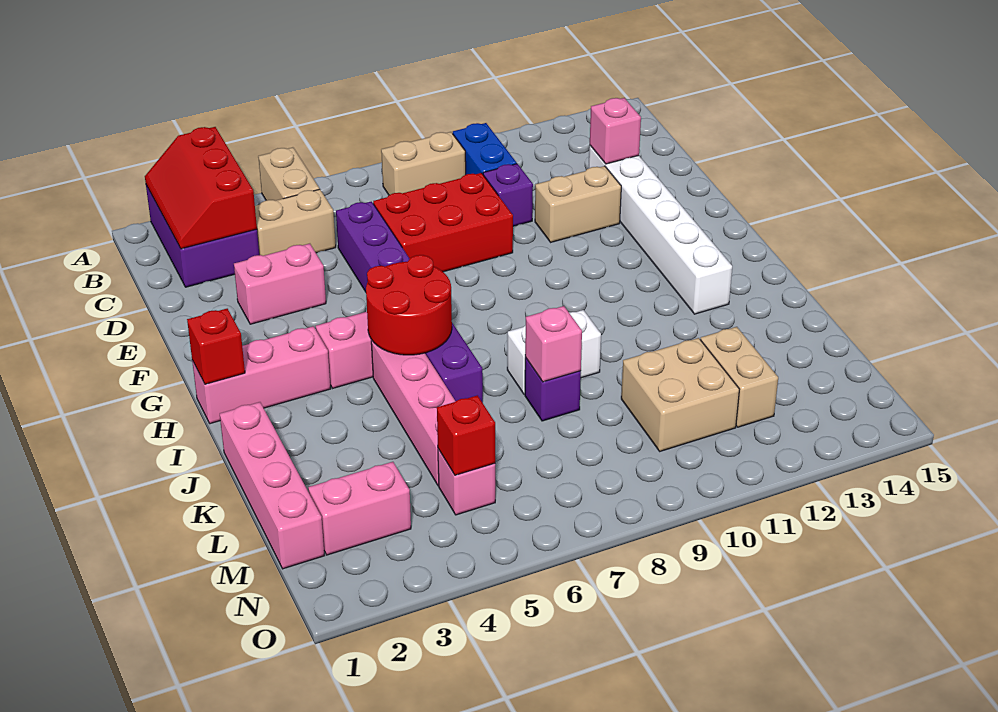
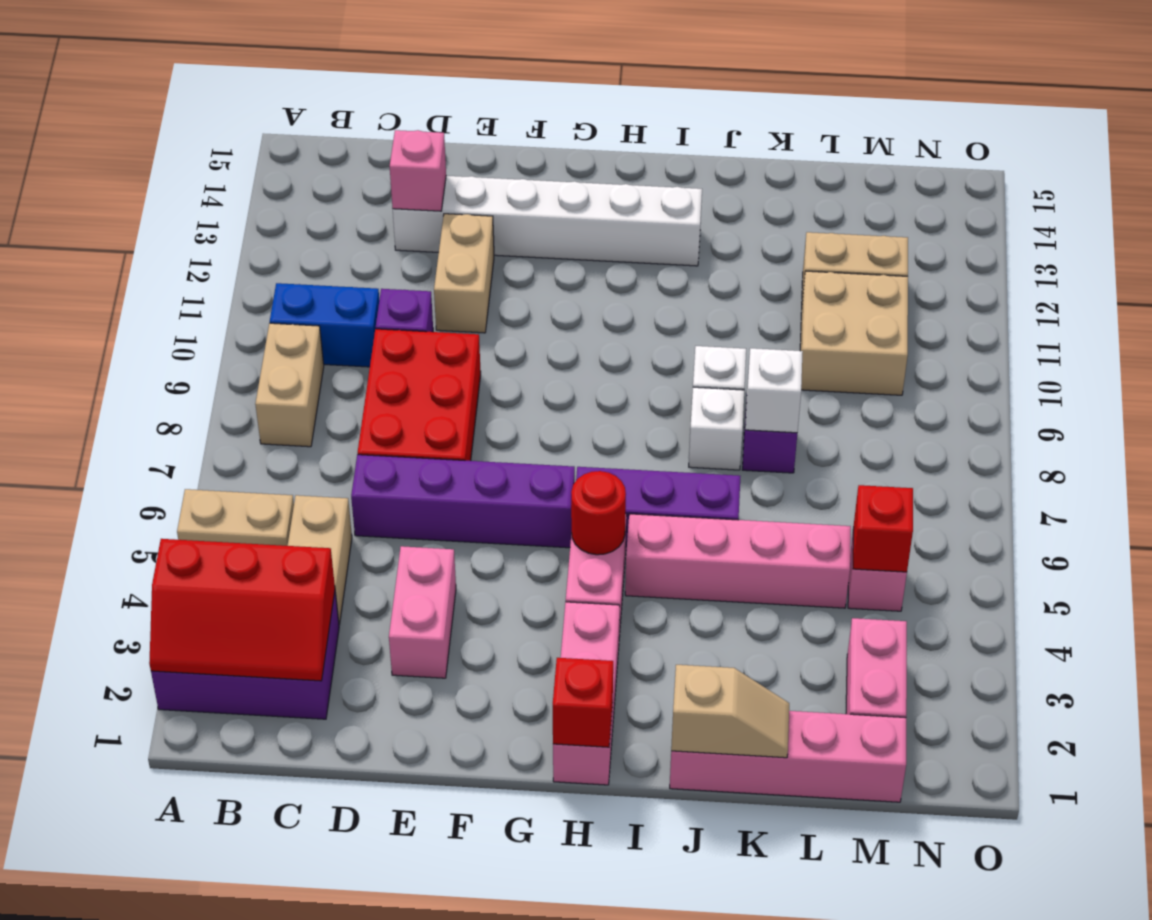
red round brick H5:I6 level 2 -> red round brick H5 level 2
none -> tan slope J1:K1 level 2 top J
pink brick K8 level 2 -> white brick K8 level 2

